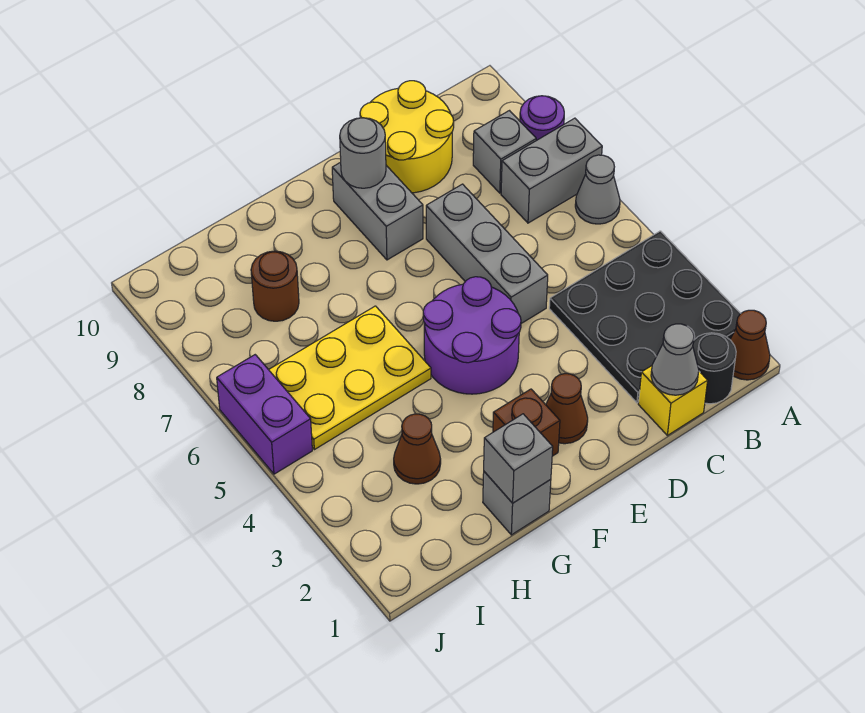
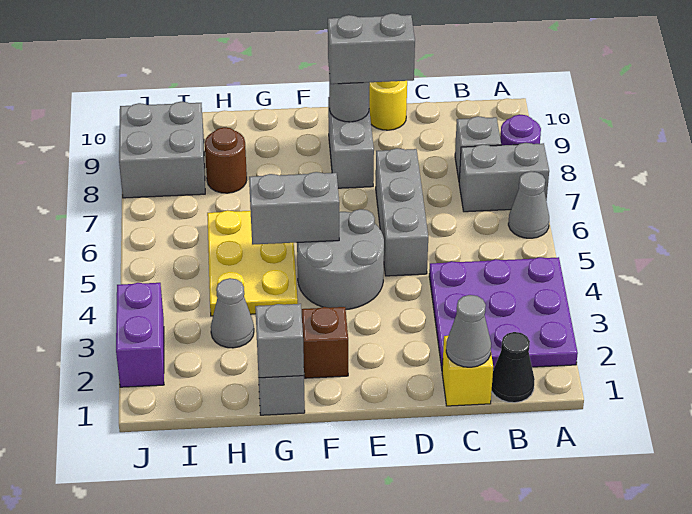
brown cone A1 level 1 -> none
black plate A2:C4 level 1 -> purple plate A2:C4 level 1
black round brick B1 level 1 -> black cone B1 level 1
yellow round brick C9:D10 level 1 -> yellow round brick D10 level 1
none -> grey brick D9:E9 level 3
brown cone E2 level 1 -> none
purple round brick E4:F5 level 1 -> grey round brick E4:F5 level 1
none -> grey brick F5:G5 level 2
yellow plate G5:I6 level 1 -> yellow plate G4:H6 level 1
brown cone H3 level 1 -> grey cone H3 level 1
none -> grey brick I8:J9 level 1
purple brick J5:J6 level 1 -> purple brick J2:J3 level 1

